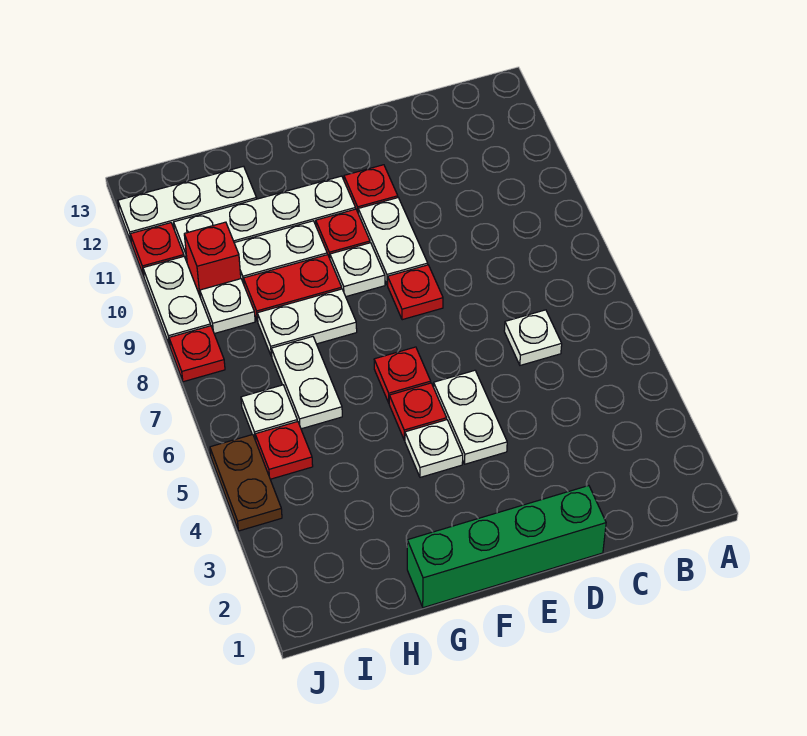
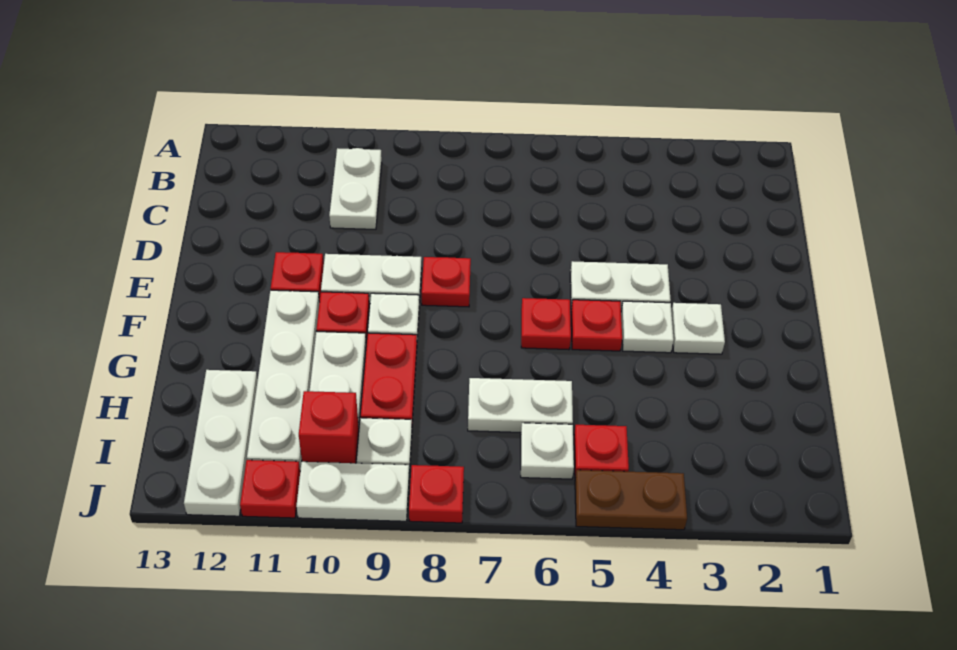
white plate C6 level 1 -> white plate F3 level 1
green brick D1:G1 level 1 -> none
white plate G8:H8 level 1 -> white plate B10:C10 level 1

